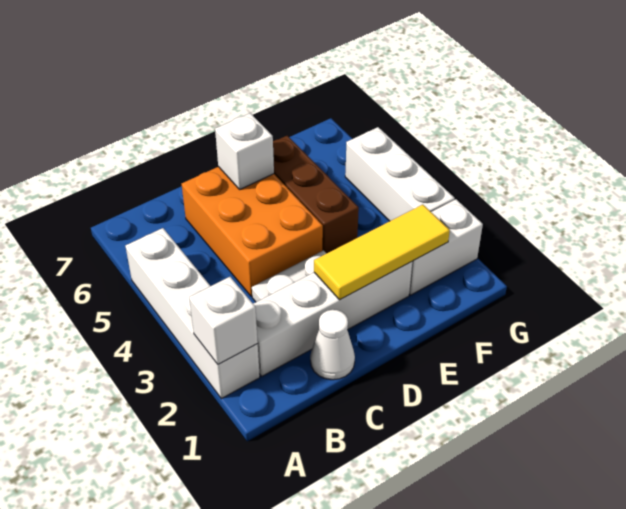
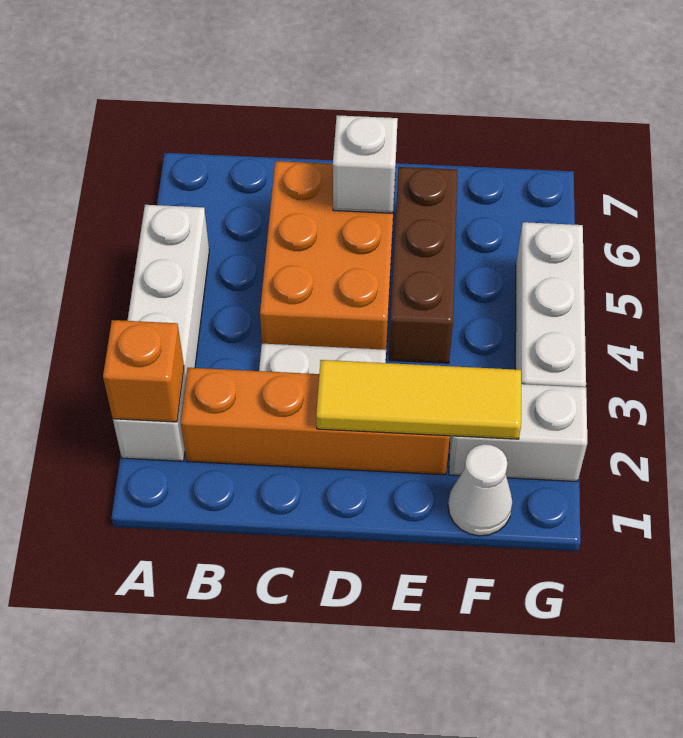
white brick A2 level 2 -> orange brick A2 level 2
white brick B2:E2 level 1 -> orange brick B2:E2 level 1
white cone C1 level 1 -> white cone F1 level 1

